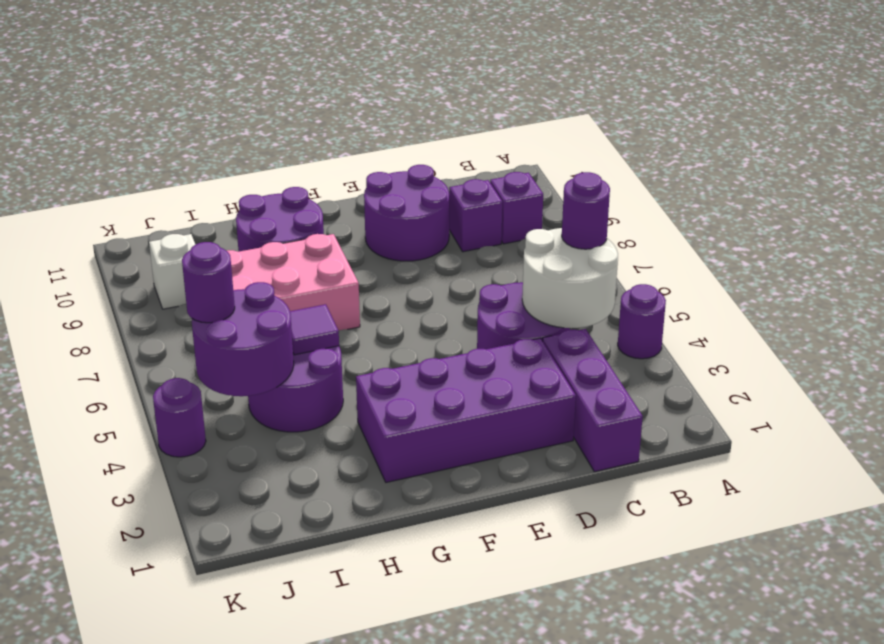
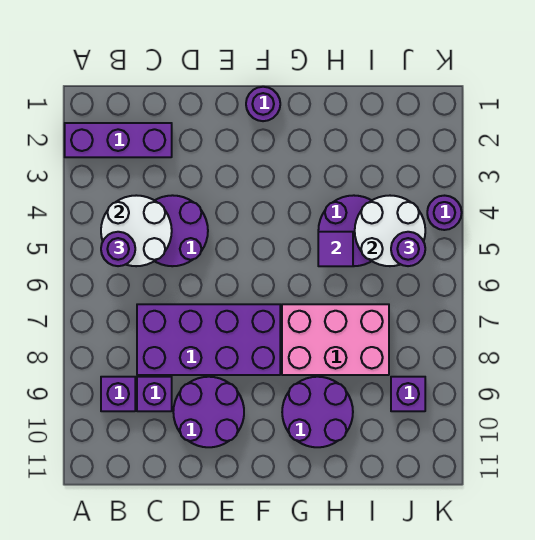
purple round brick A4 level 1 -> purple round brick F1 level 1
purple brick C1:C3 level 1 -> purple brick A2:C2 level 1
purple brick D2:G3 level 1 -> purple brick C7:F8 level 1
purple round brick I4:J5 level 2 -> white round brick I4:J5 level 2
white brick J9 level 1 -> purple brick J9 level 1

